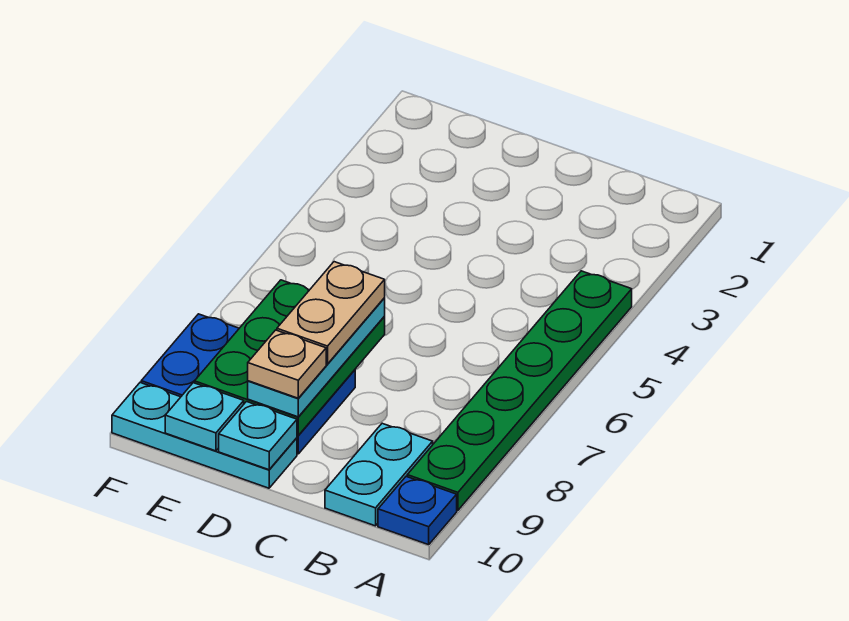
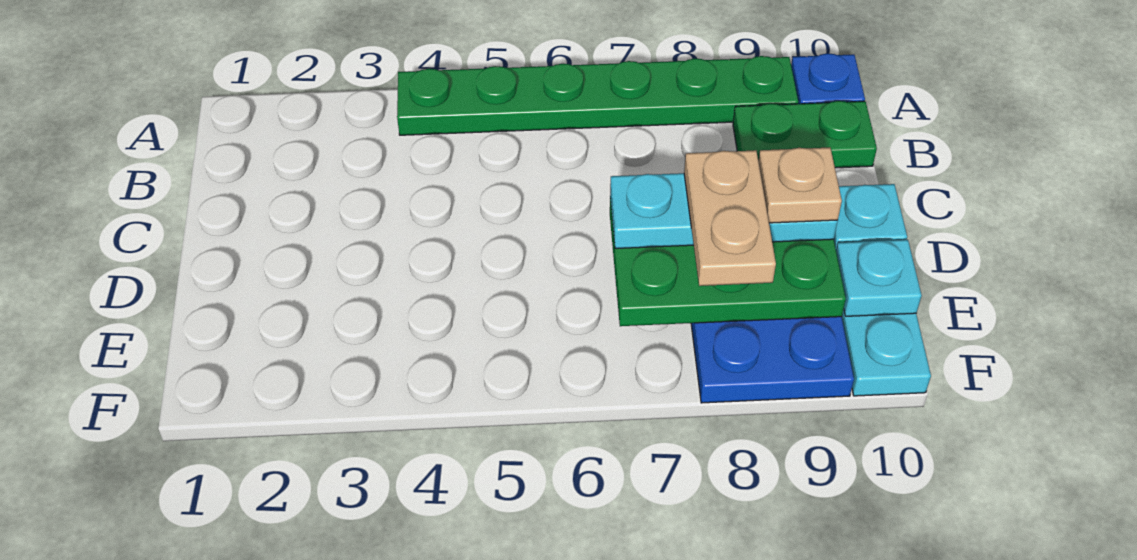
cyan plate B9:B10 level 1 -> green plate B9:B10 level 1
tan plate D7:D8 level 4 -> tan plate D8:E8 level 4

